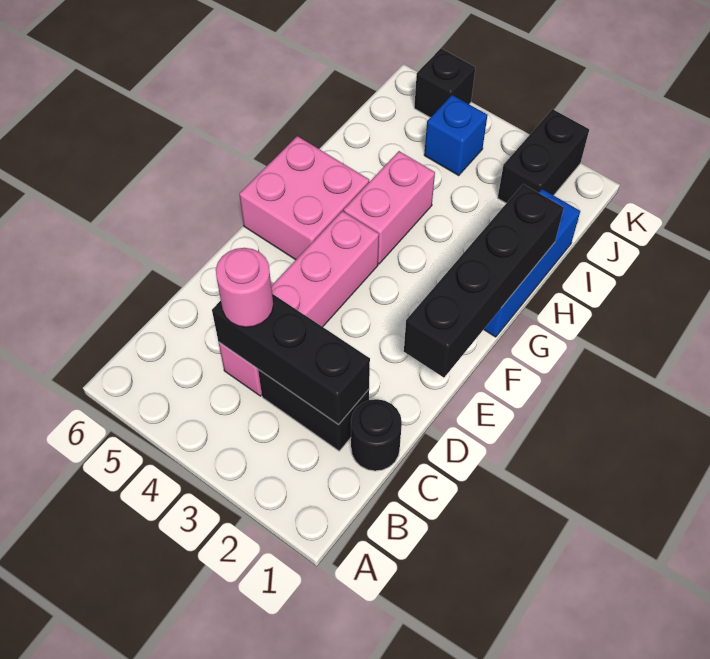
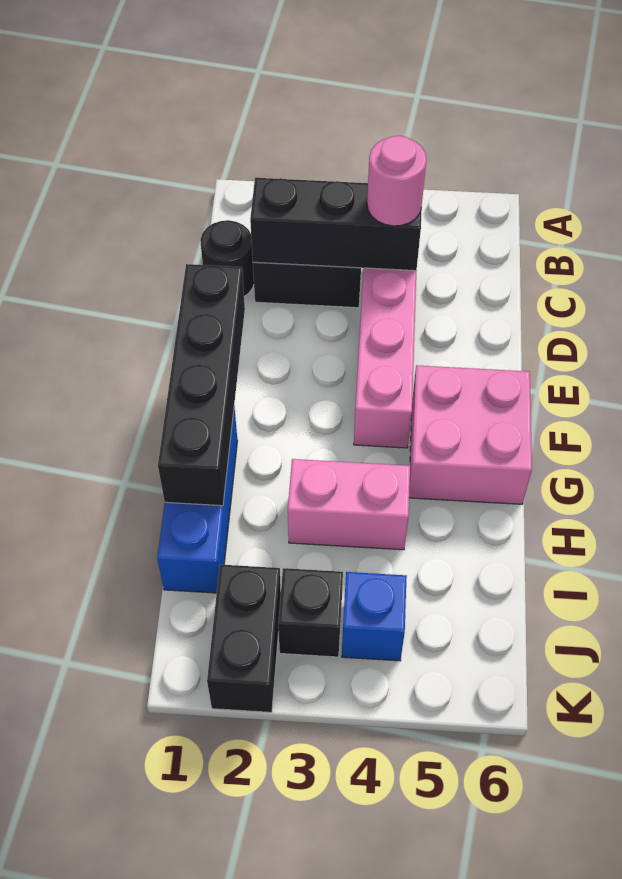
pink brick G4:H4 level 1 -> pink brick H3:H4 level 1
black brick K5 level 1 -> black brick J3 level 1

